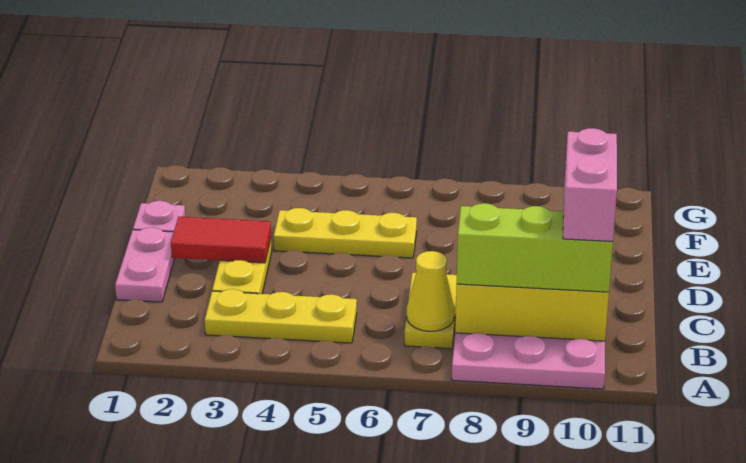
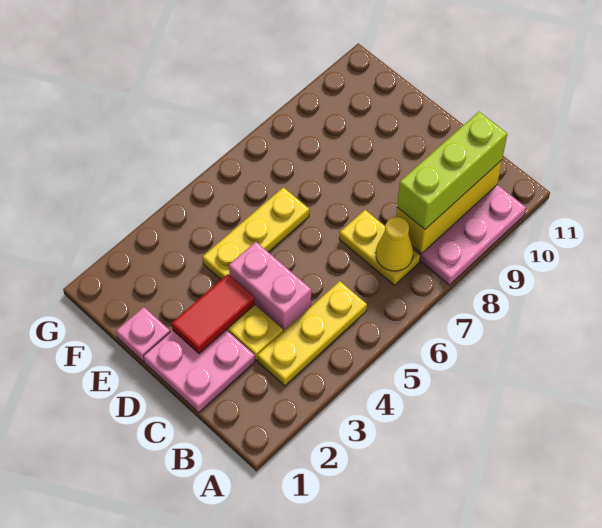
pink brick B10:C10 level 4 -> pink brick C4:D4 level 1
pink plate C1:D1 level 1 -> pink plate C1:D2 level 1

